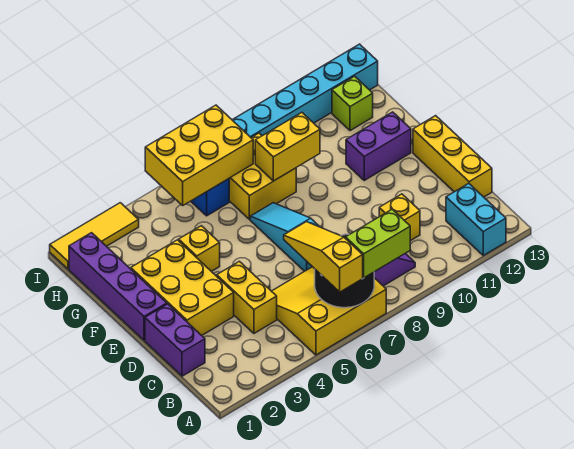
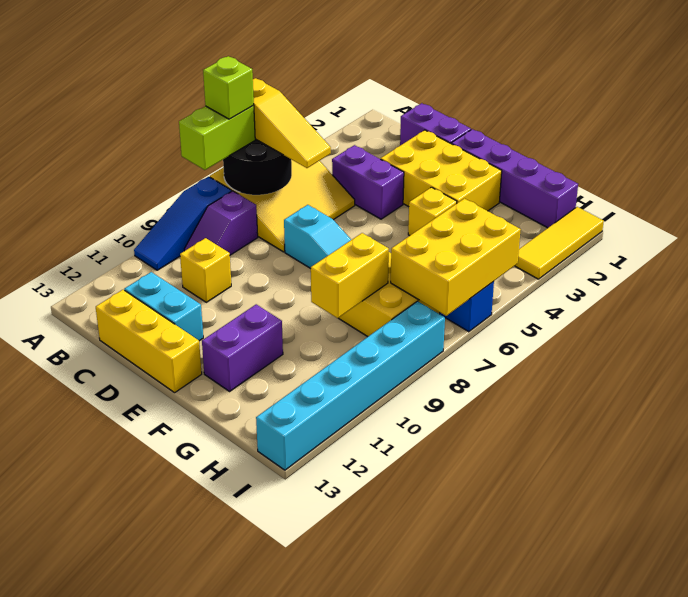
none -> blue slope A8:A10 level 1 top 8
cyan brick A12:B12 level 1 -> cyan brick C12:D12 level 1
yellow brick C4:D4 level 1 -> purple brick C4:D4 level 1
lime brick H12 level 1 -> lime brick A7 level 4

